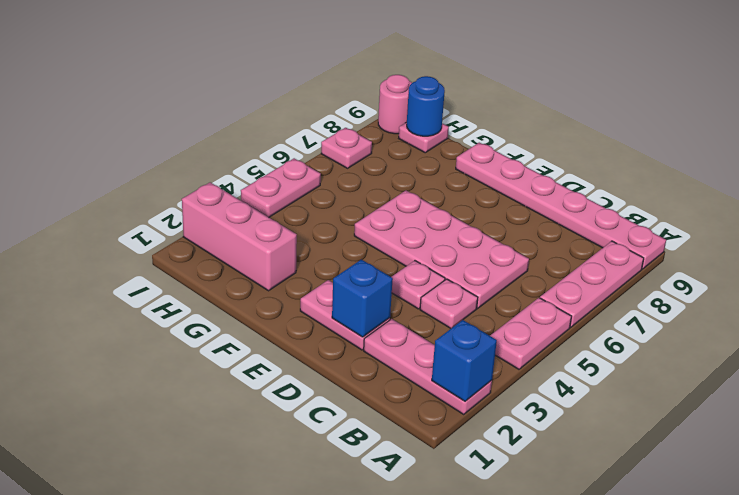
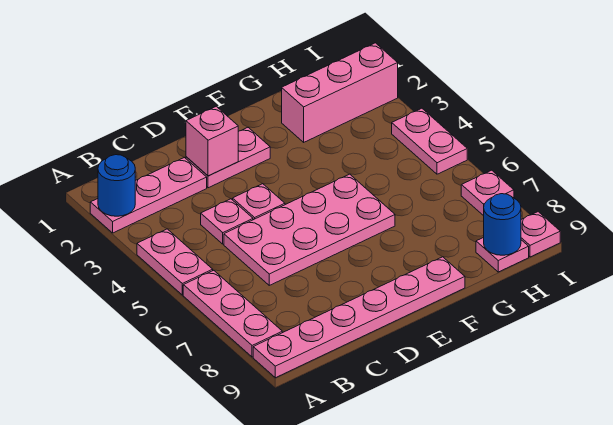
blue brick A2 level 2 -> blue round brick A2 level 2
blue brick D2 level 2 -> pink brick D2 level 2
pink round brick I9 level 1 -> pink plate I9 level 1

